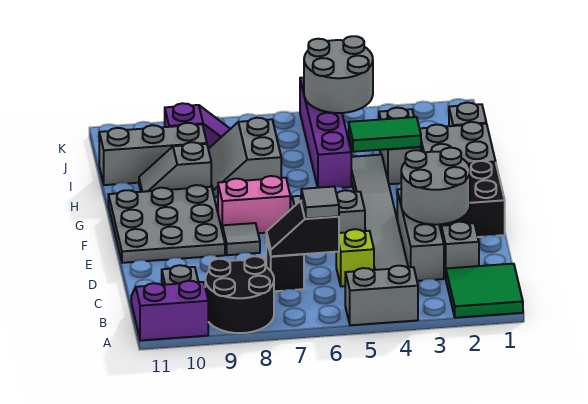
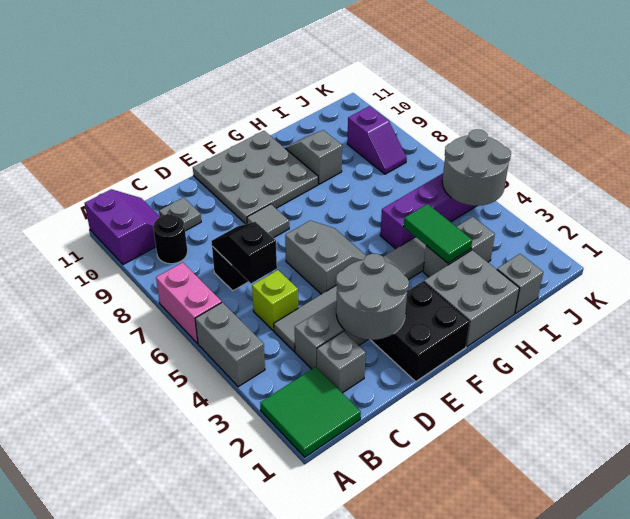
black round brick A8:B9 level 1 -> black round brick B9 level 1
grey tile C6 level 3 -> none
pink brick F7:F8 level 1 -> pink brick A6:A7 level 1
grey slope H7:I8 level 1 top 7 -> none
grey brick I9:I11 level 1 -> none

